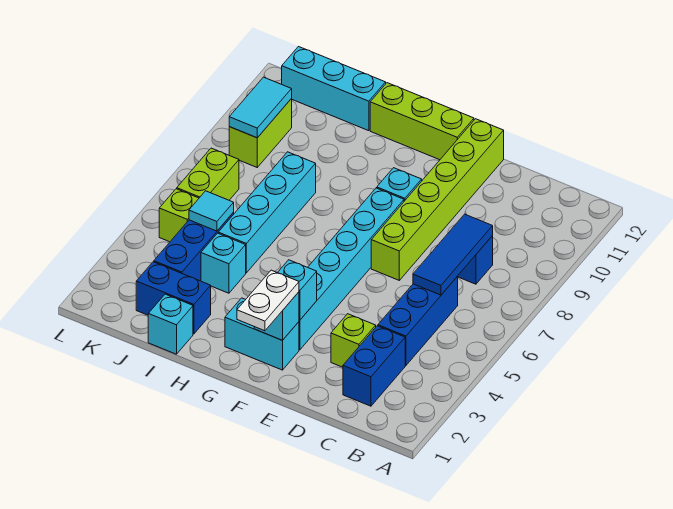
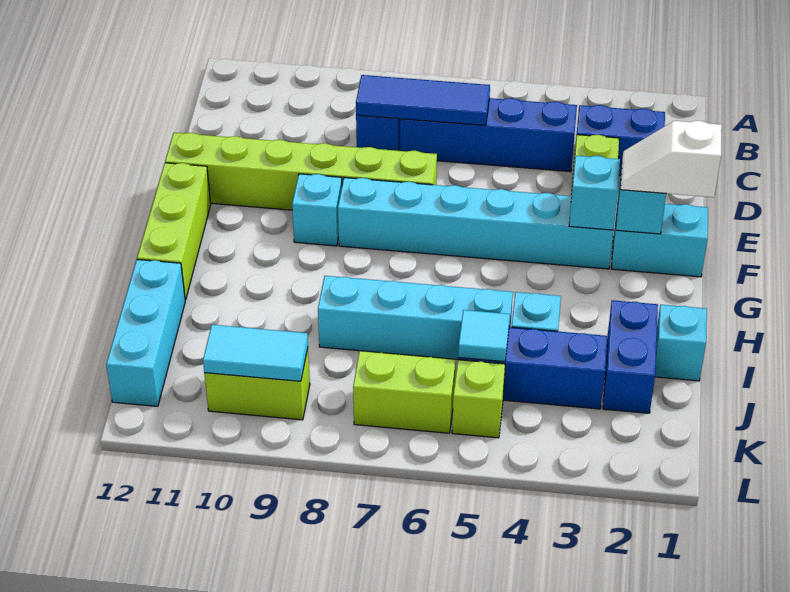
blue brick C4:C6 level 1 -> blue brick C4:C7 level 1
white plate F1:F2 level 3 -> white slope F1:F2 level 3 top 1
cyan brick F2:G2 level 1 -> cyan brick F1:F2 level 1

